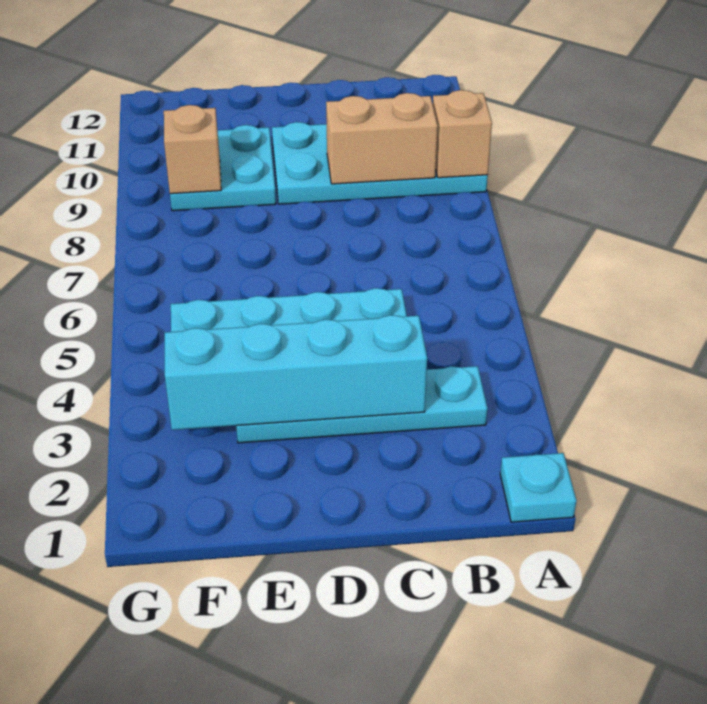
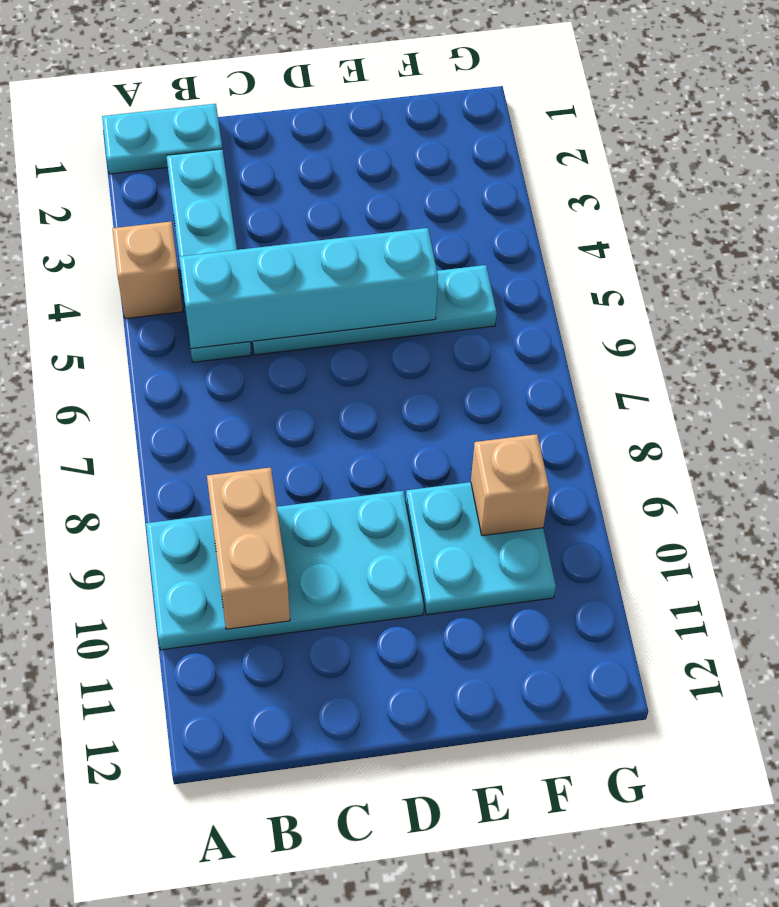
cyan plate A1 level 1 -> cyan plate A1:B1 level 1
tan brick A9 level 2 -> tan brick A4 level 1
cyan plate B3:E3 level 1 -> cyan plate B2:B5 level 1
tan brick B9:C9 level 2 -> tan brick B9:B10 level 2
cyan brick C3:F3 level 2 -> cyan brick B5:E5 level 2

